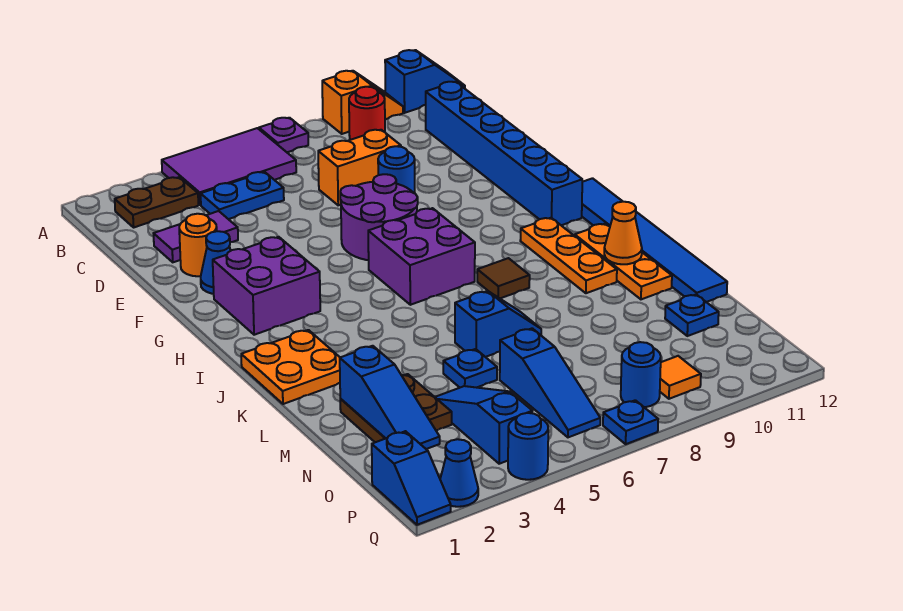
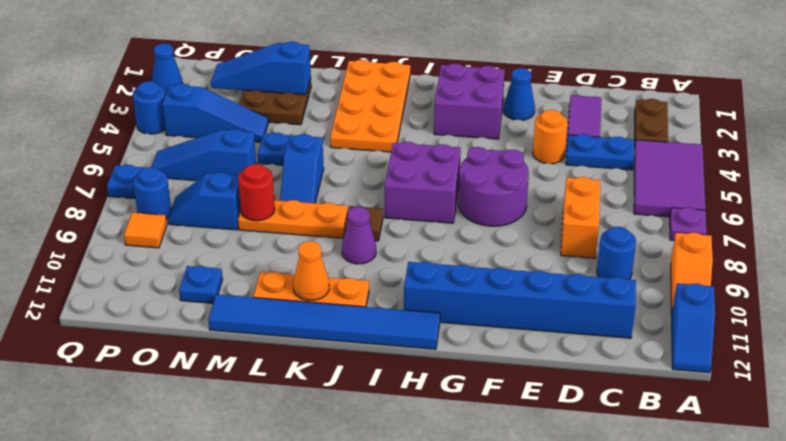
red round brick B9 level 1 -> red round brick M8 level 2
blue plate C4:C5 level 1 -> blue plate C4:D4 level 1
orange round brick E2 level 1 -> orange round brick E4 level 1
blue round brick E8 level 1 -> blue round brick C9 level 1
orange plate I10:K10 level 1 -> orange plate K8:M8 level 1
orange plate J1:K2 level 1 -> orange plate J1:K4 level 1
none -> purple cone J9 level 1
blue slope P1:Q1 level 1 top P -> blue slope N8:O8 level 1 top N

